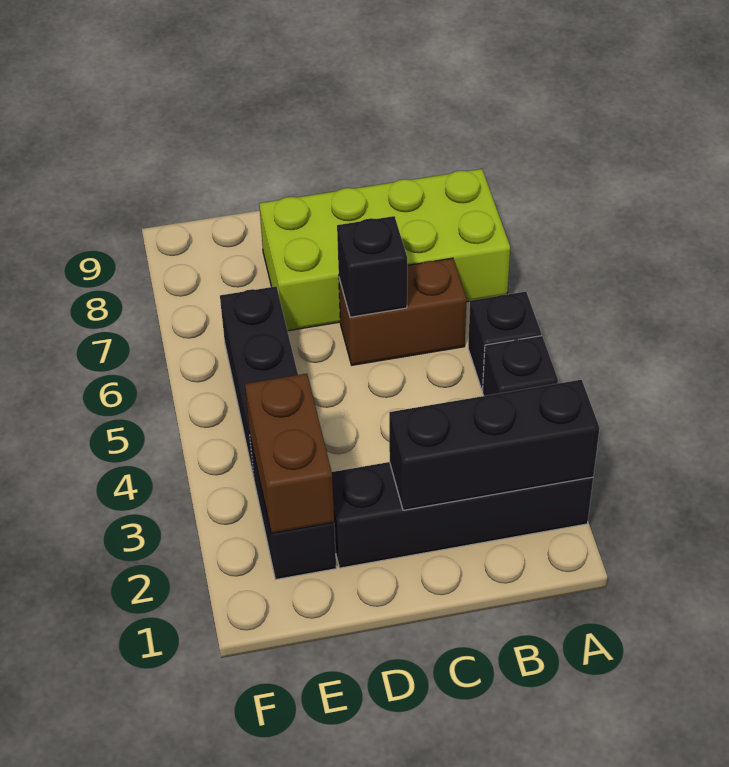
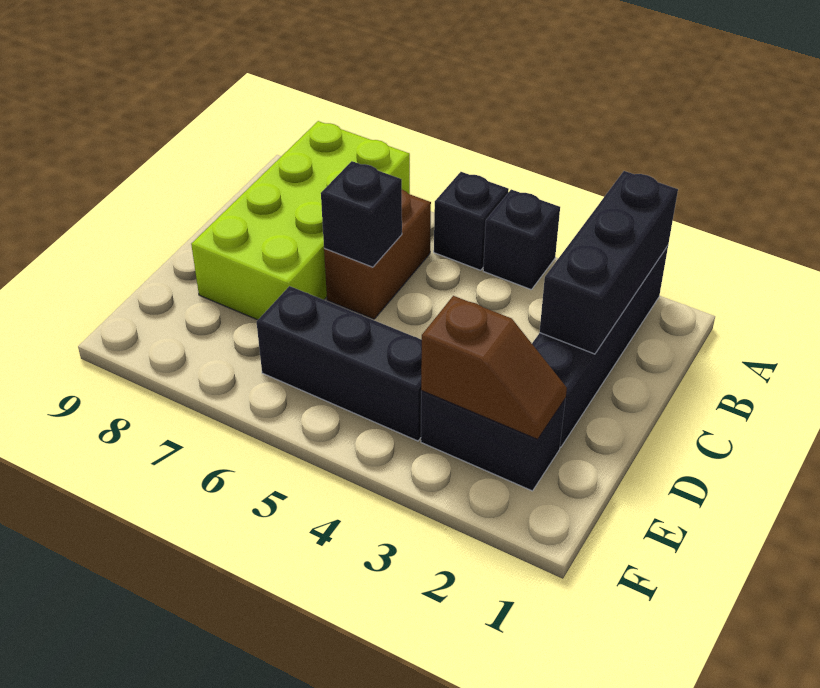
brown brick E2:E3 level 2 -> brown slope E2:E3 level 2 top 3

